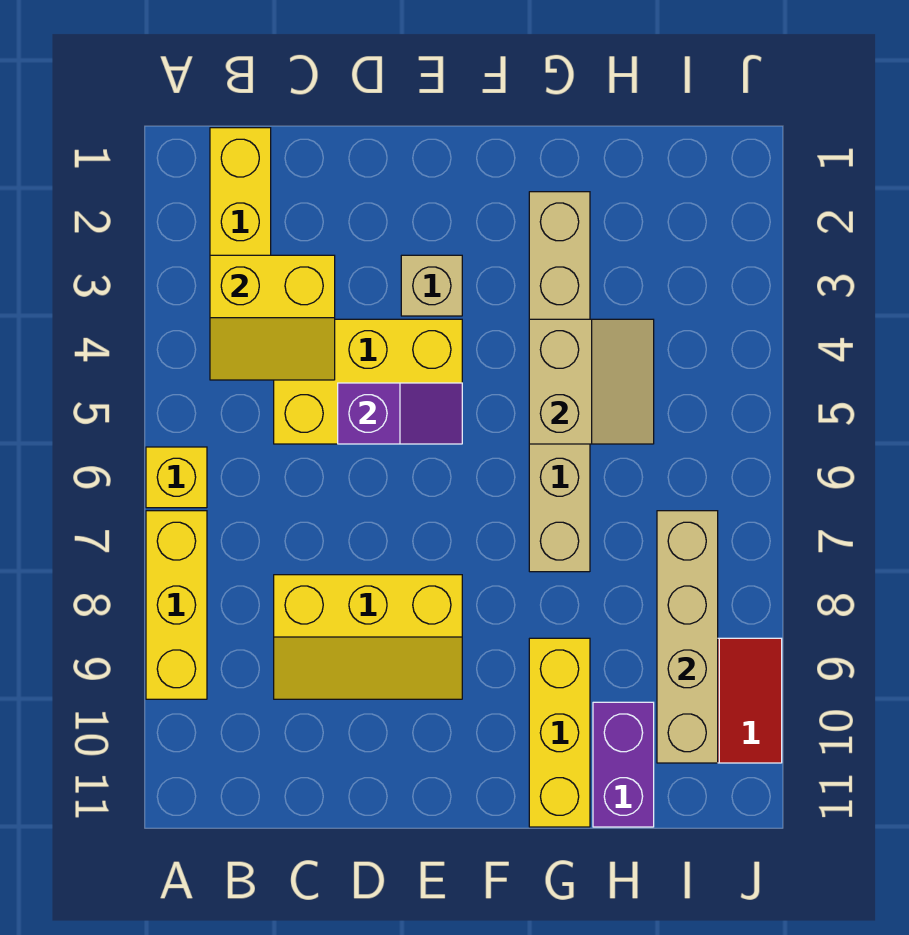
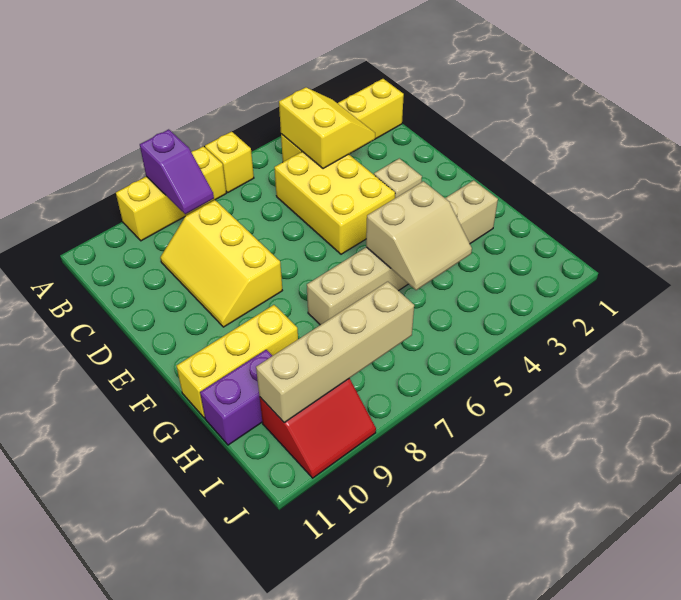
yellow slope B3:C4 level 2 top 3 -> yellow slope B3:C4 level 2 top 4
purple slope D5:E5 level 2 top D -> purple slope A8:B8 level 2 top A

